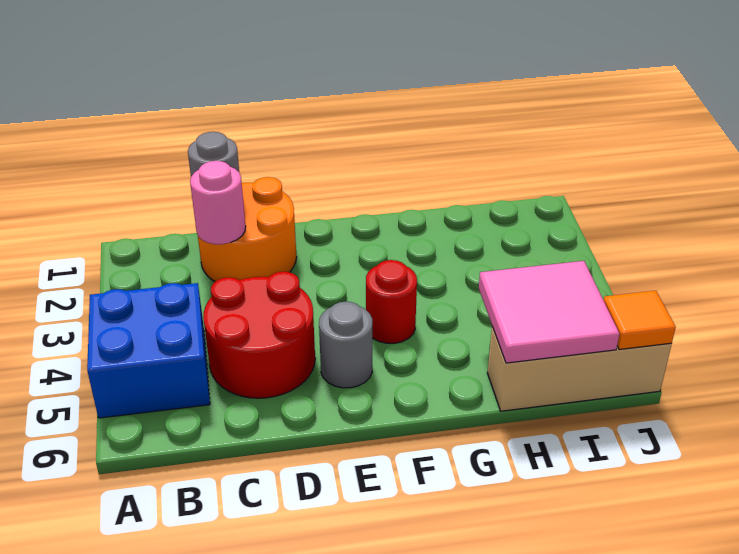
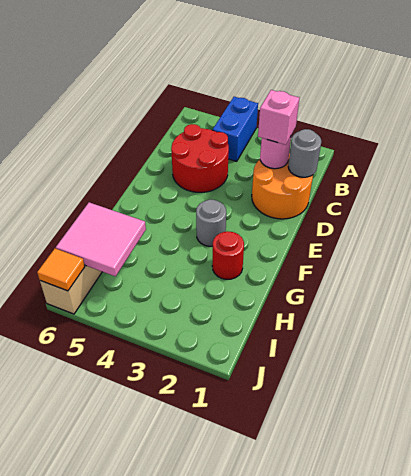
blue brick A4:B5 level 1 -> blue brick A4:B4 level 1
none -> pink brick C2 level 3
grey round brick E5 level 1 -> grey round brick F3 level 1
red round brick F4 level 1 -> red round brick G2 level 1

